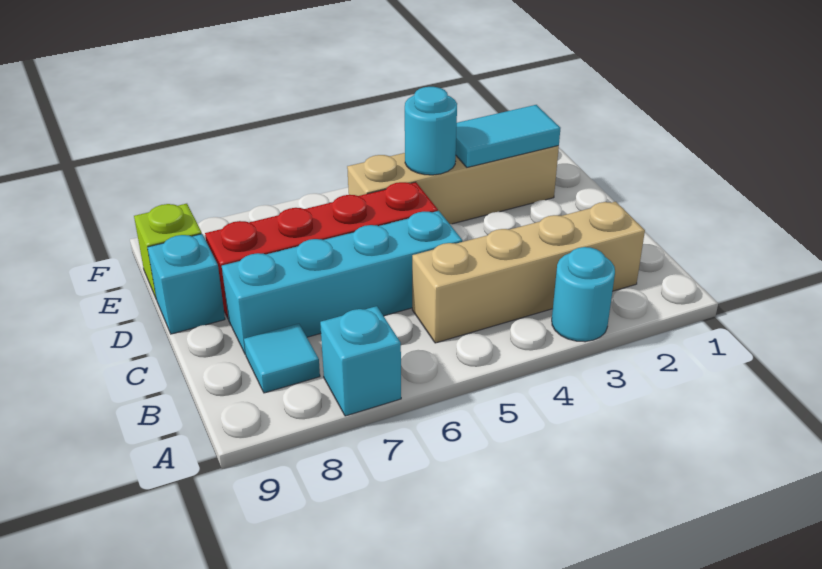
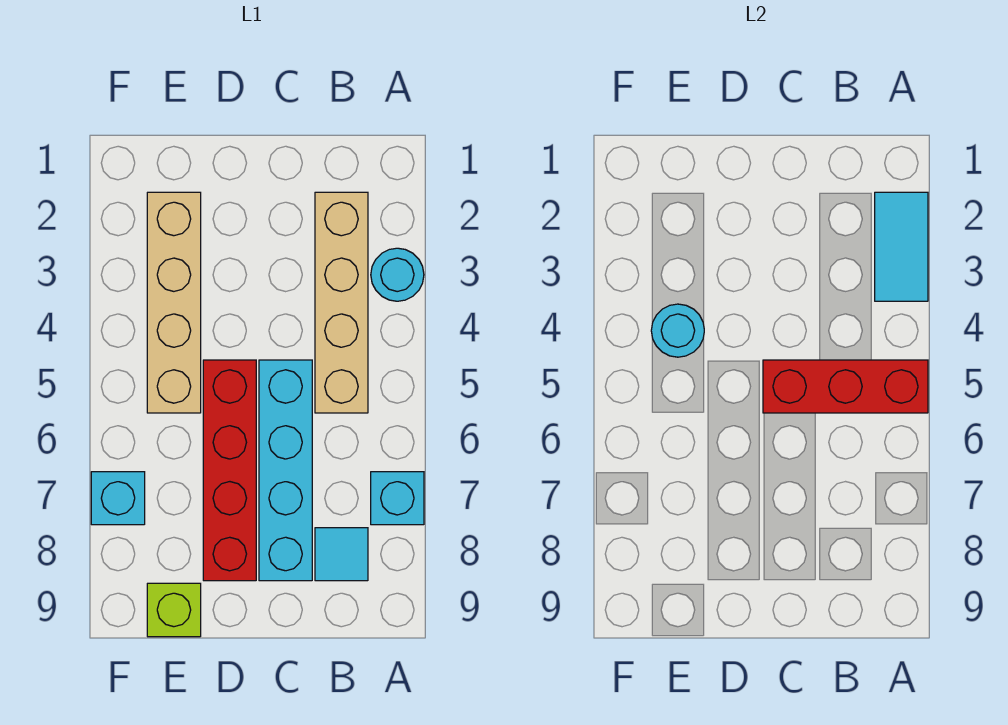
none -> red brick A5:C5 level 2
cyan brick D9 level 1 -> cyan brick F7 level 1
cyan tile E2:E3 level 2 -> cyan tile A2:A3 level 2

